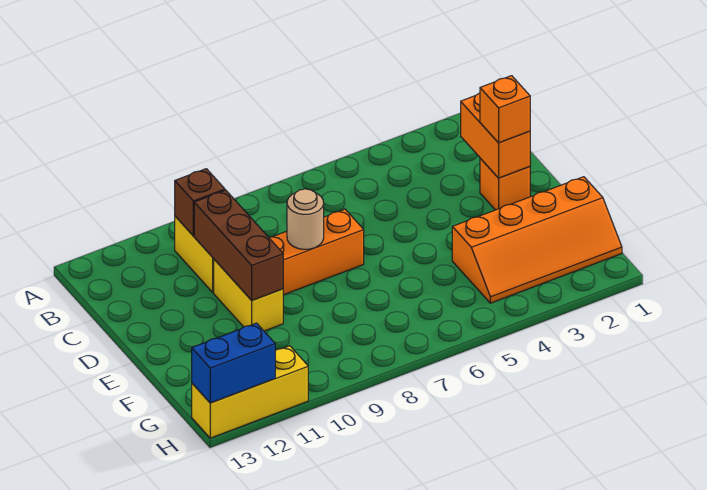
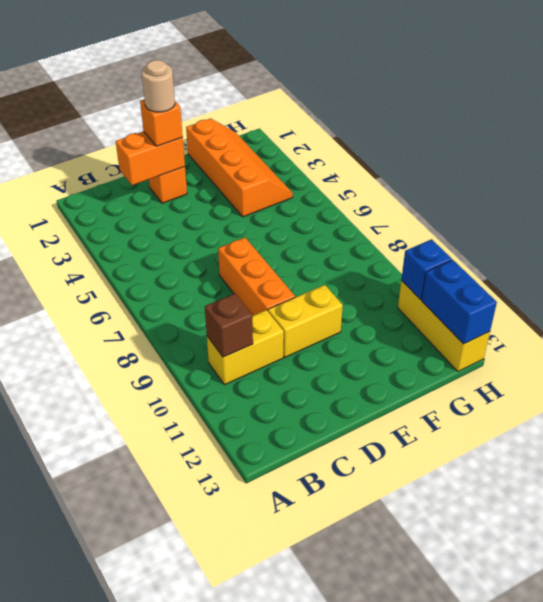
brown brick C10:E10 level 2 -> none
tan round brick D8 level 2 -> tan round brick D2 level 4
none -> blue brick H11 level 2

